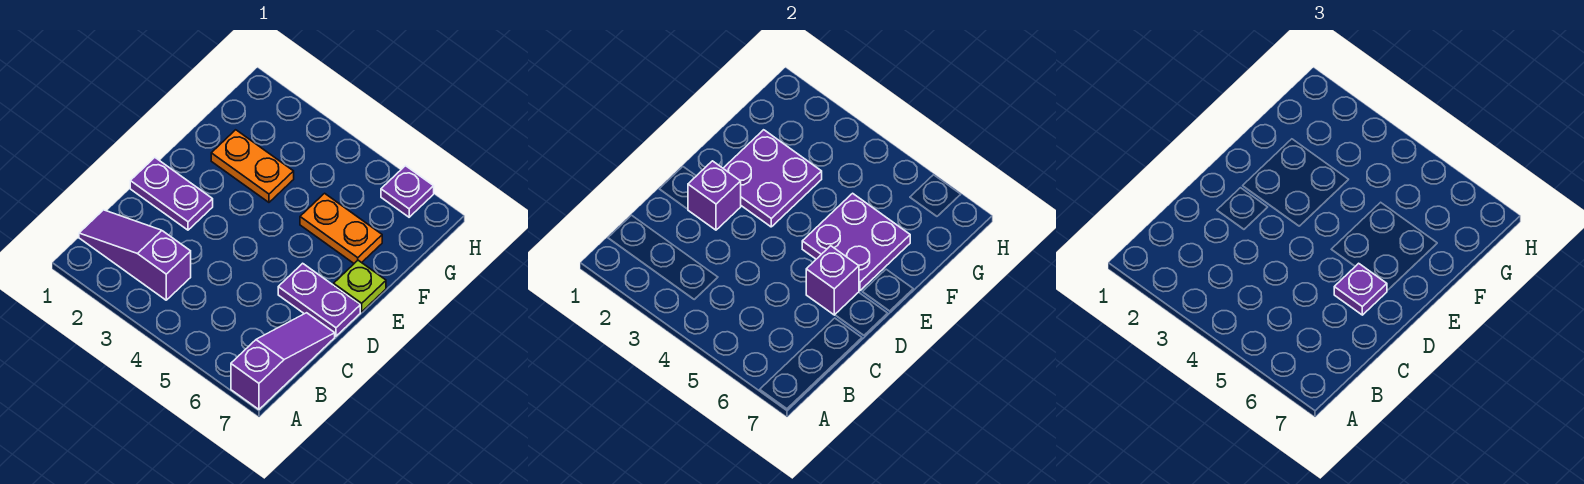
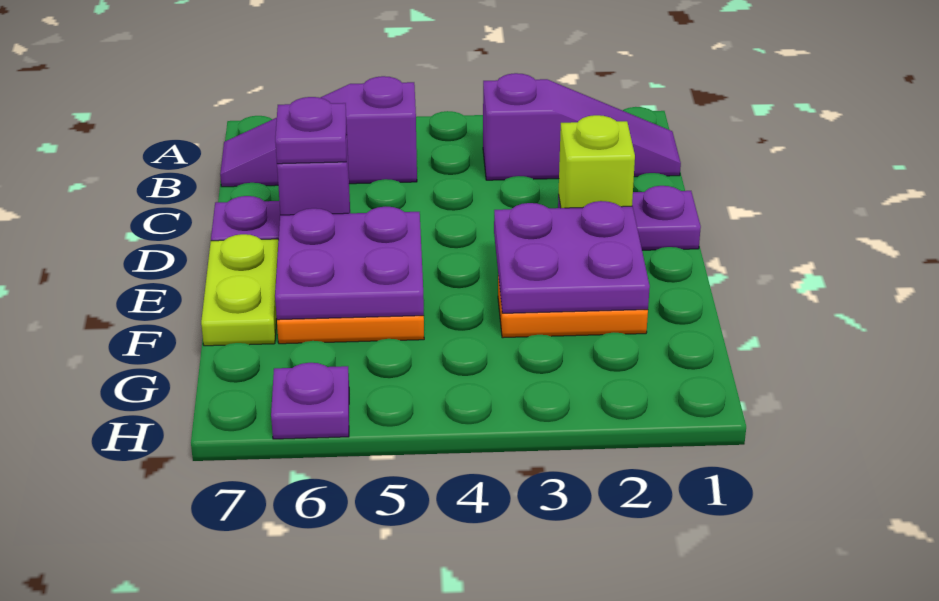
purple slope A7:C7 level 1 top A -> purple slope B5:B7 level 1 top 5
purple brick D2 level 2 -> lime brick D2 level 2
lime plate E7 level 1 -> lime plate E7:F7 level 1

